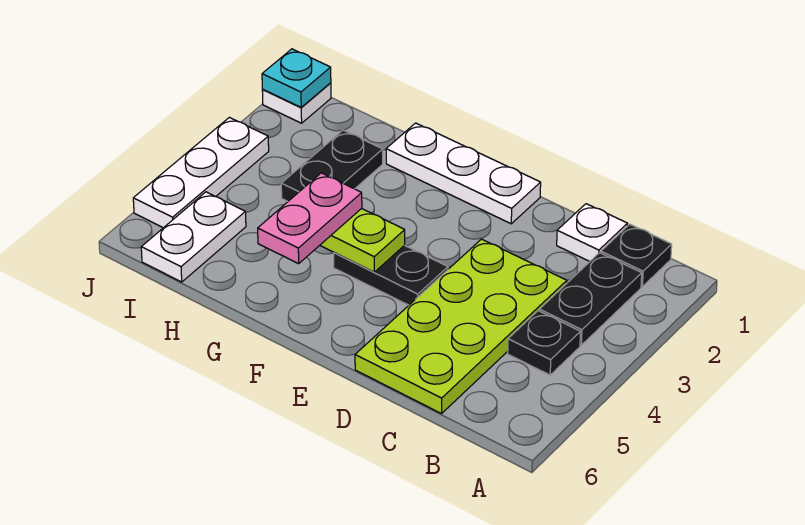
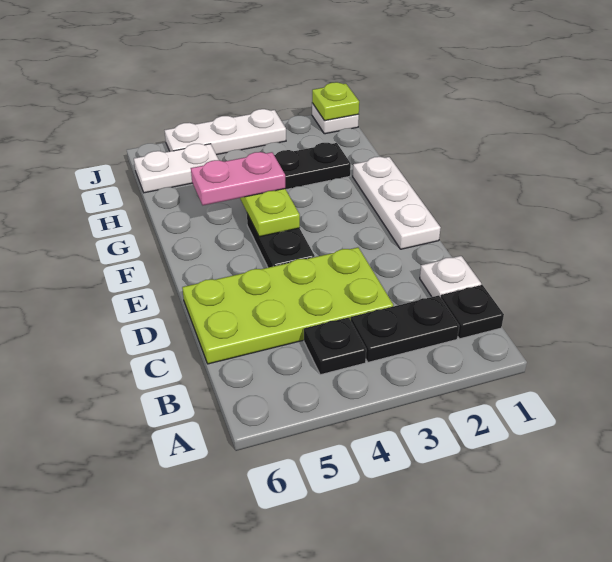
cyan plate J1 level 2 -> lime plate J1 level 2

